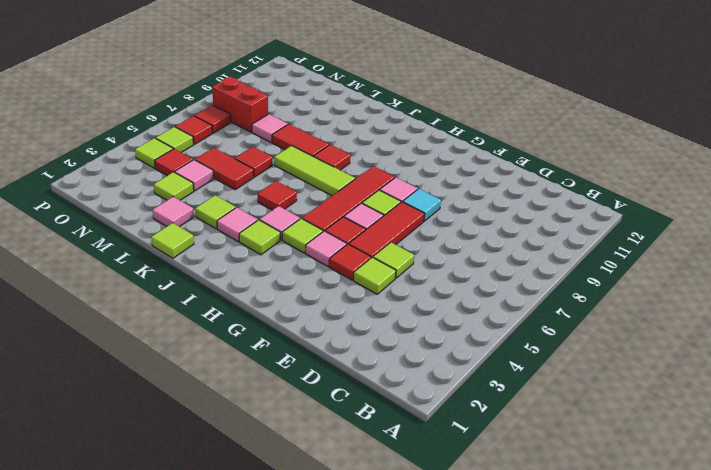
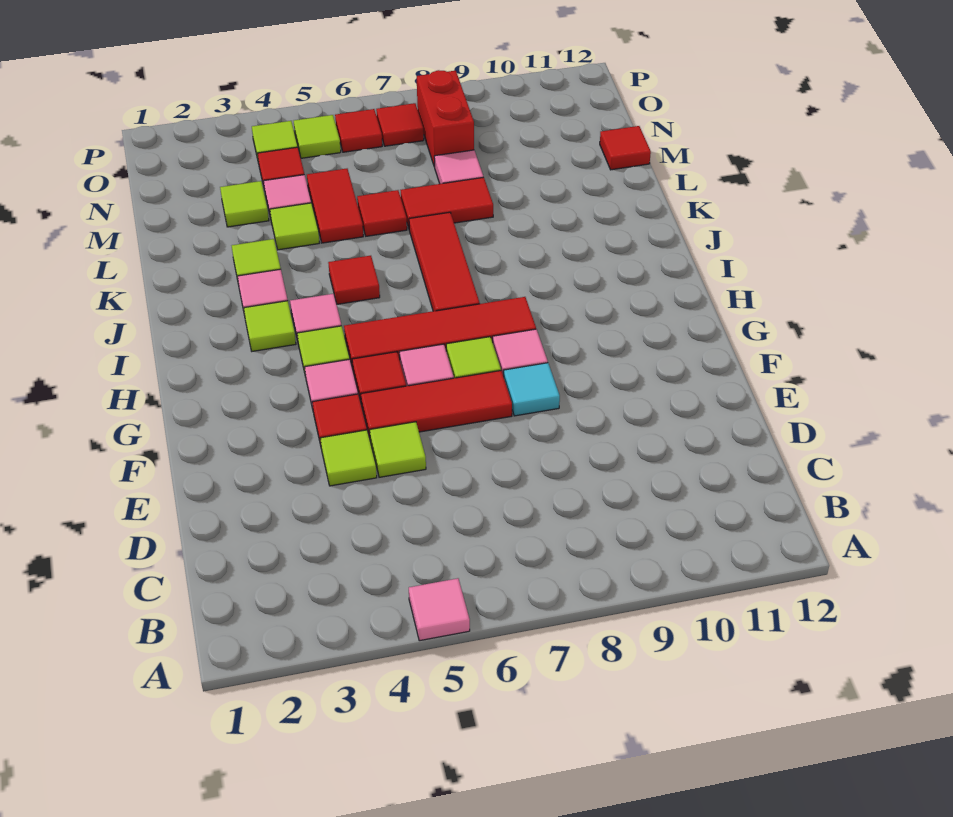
lime tile I7:K7 level 1 -> red tile I7:K7 level 1
red tile J8 level 1 -> red tile M12 level 1
lime tile K1 level 1 -> lime tile L4 level 1
red tile K8:L8 level 1 -> red tile L7:L8 level 1
pink tile L2 level 1 -> pink tile A5 level 1

